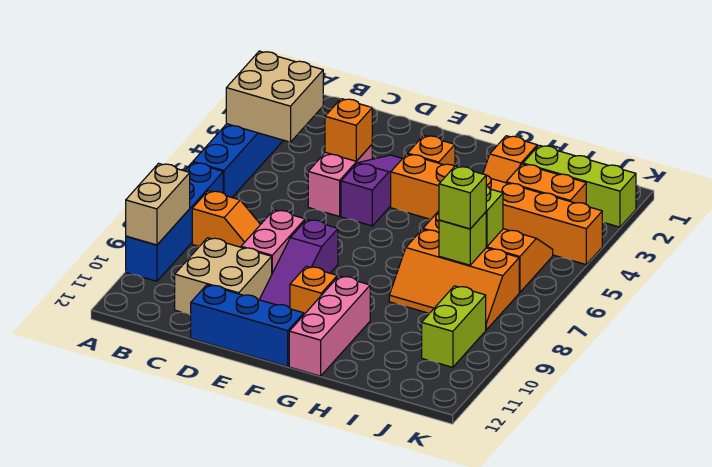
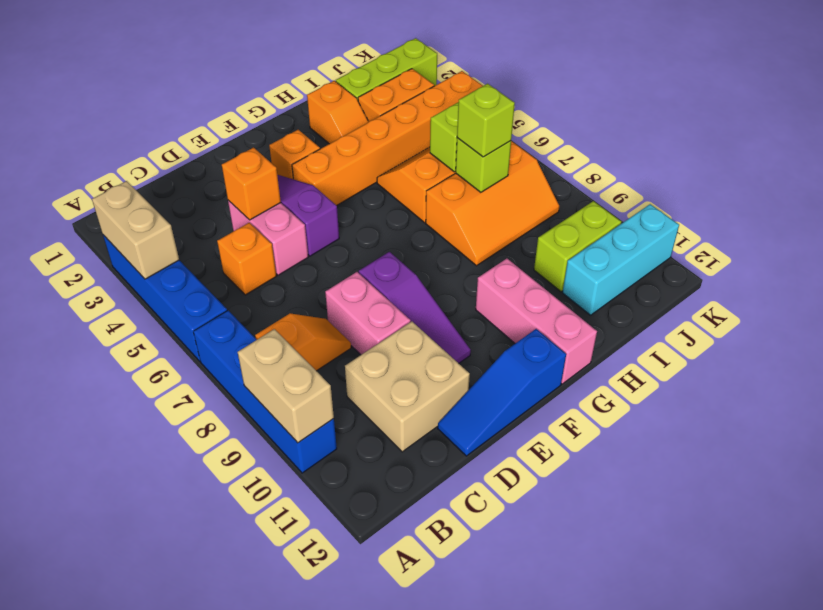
tan brick A3:B4 level 2 -> tan brick A3:A4 level 2
blue brick D12:F12 level 1 -> blue slope D12:F12 level 1 top F
orange brick F10 level 1 -> orange brick C5 level 1
none -> cyan brick I11:K11 level 1
lime brick J9:J10 level 1 -> lime brick I10:J10 level 1

